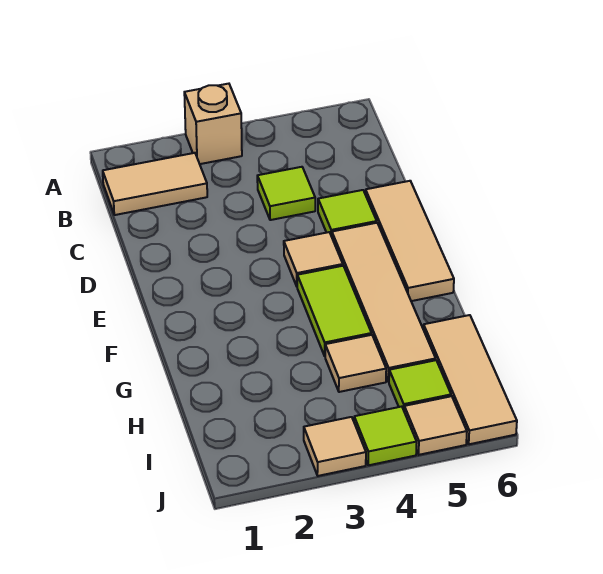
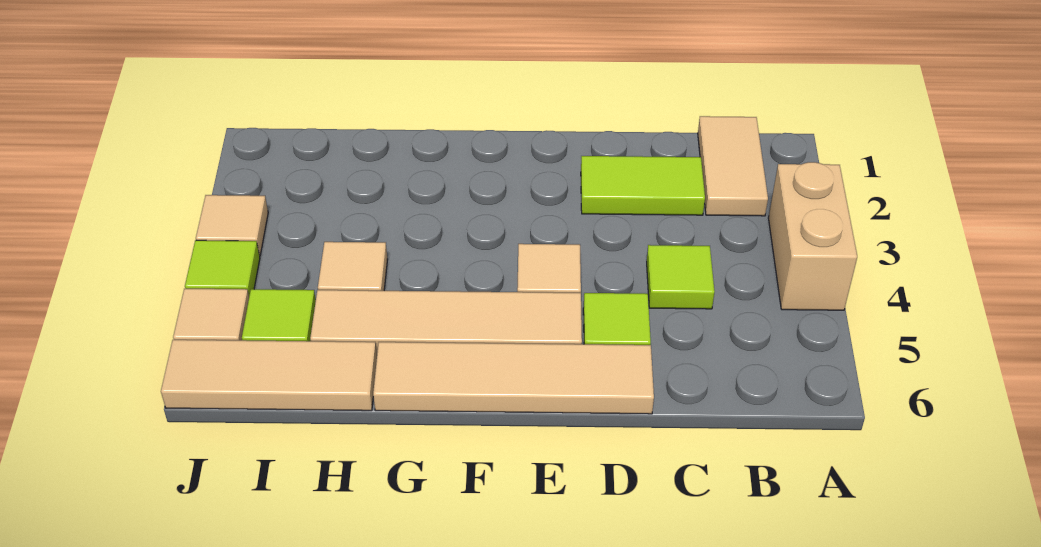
tan brick A3 level 1 -> tan brick A3:A4 level 1
tan tile D6:F6 level 1 -> tan tile D6:G6 level 1
lime tile F4:G4 level 1 -> lime tile C2:D2 level 1

